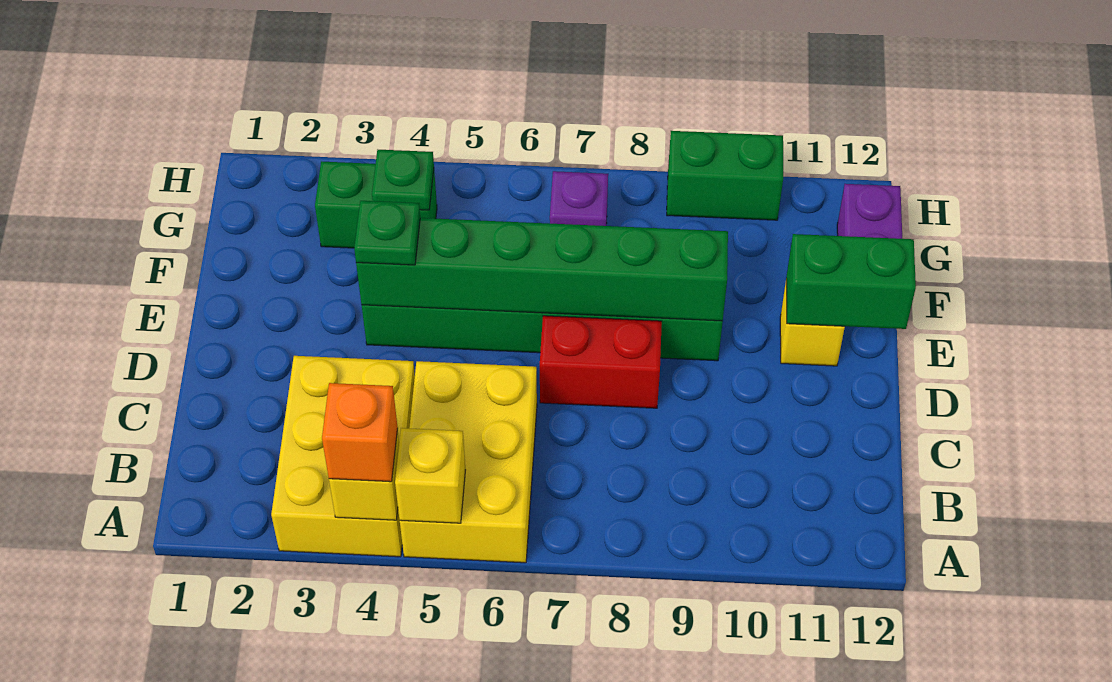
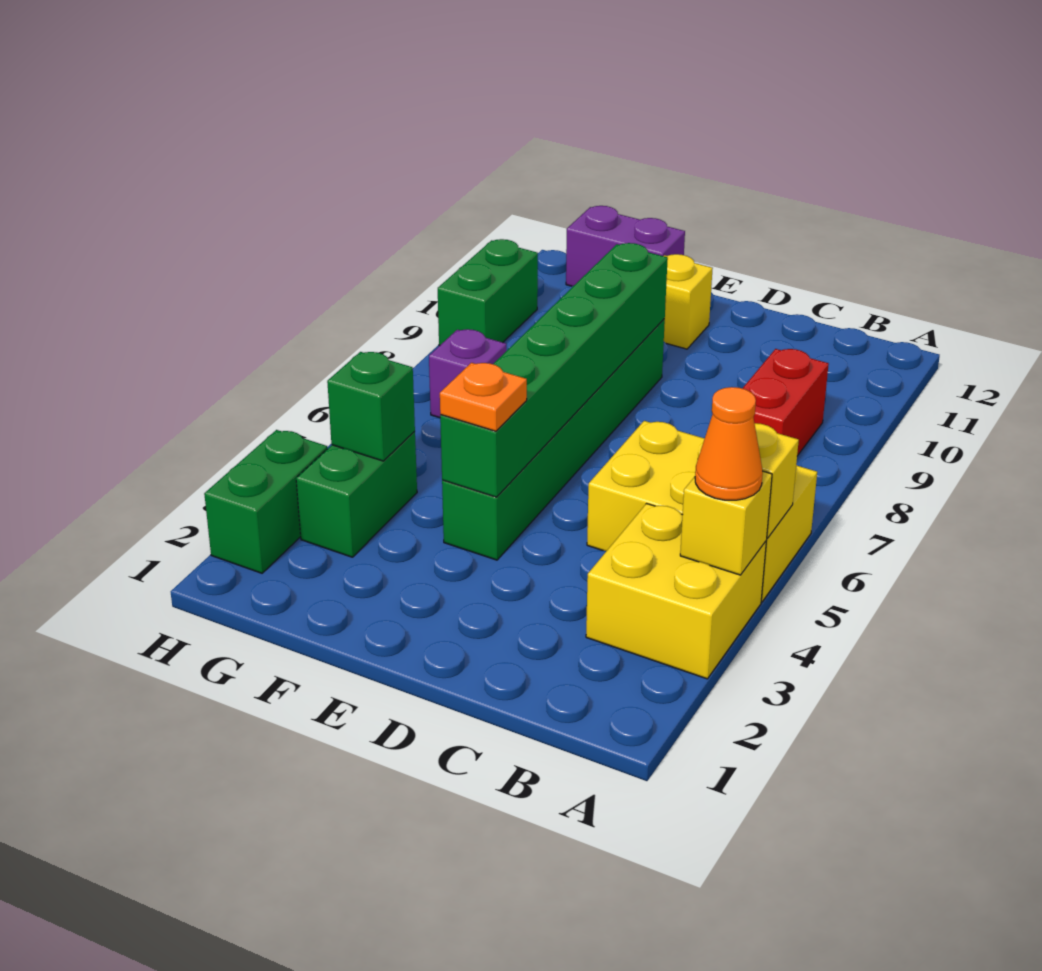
yellow brick A3:C4 level 1 -> yellow brick A3:B4 level 1
orange brick A4 level 3 -> orange cone A4 level 3
red brick D7:D8 level 1 -> red brick B8:B9 level 1
green plate E4 level 3 -> orange plate E4 level 3
green brick E11:E12 level 2 -> green brick H2:H3 level 1
green plate G4 level 2 -> green brick G4 level 2

